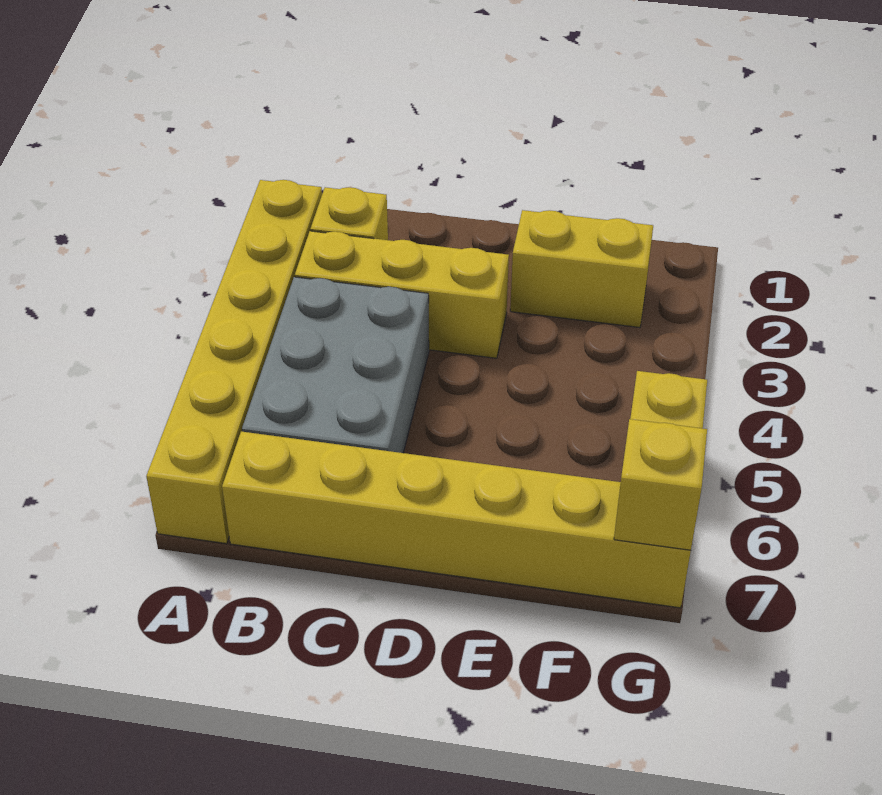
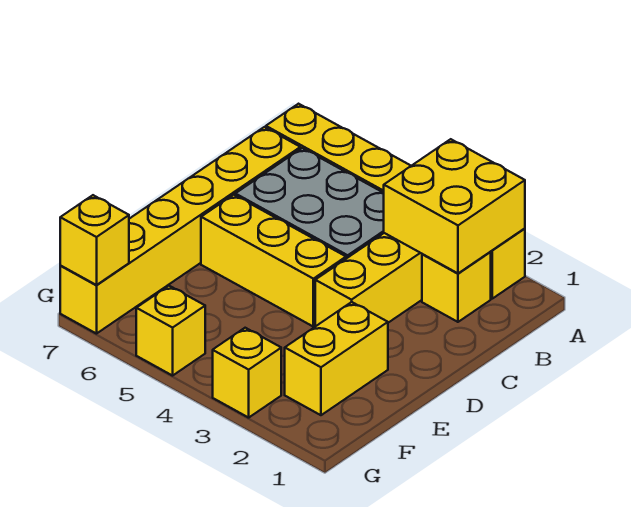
none -> yellow brick A2:B3 level 2
none -> yellow brick D4:D6 level 1
none -> yellow brick G3 level 1

